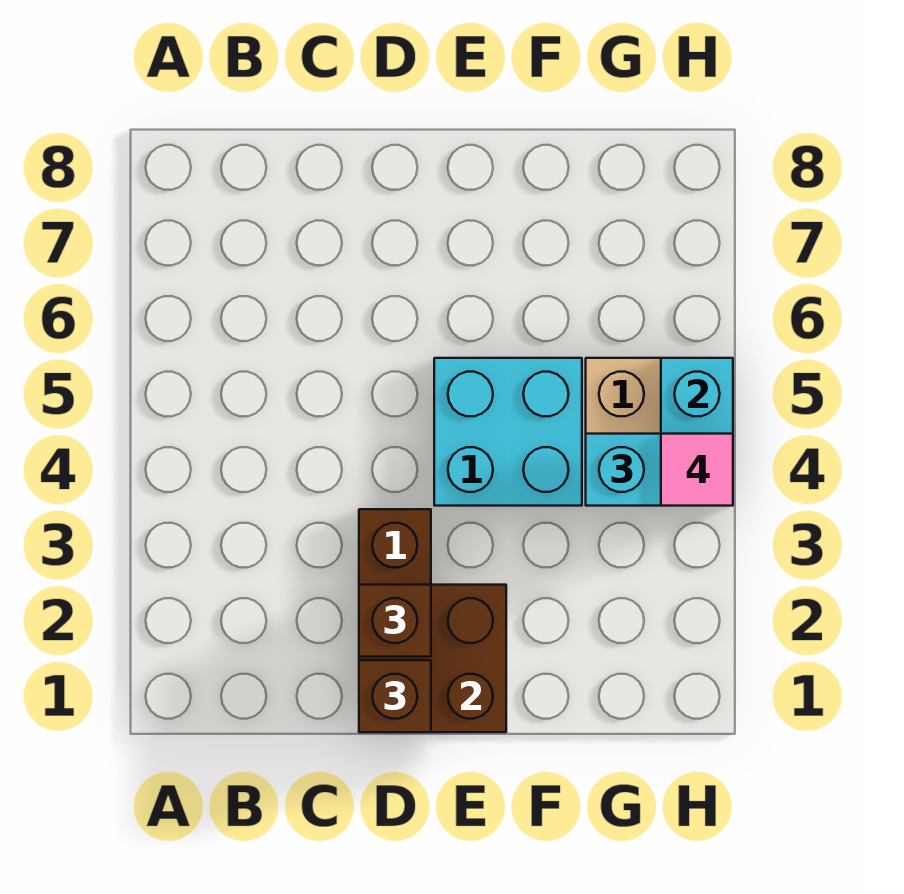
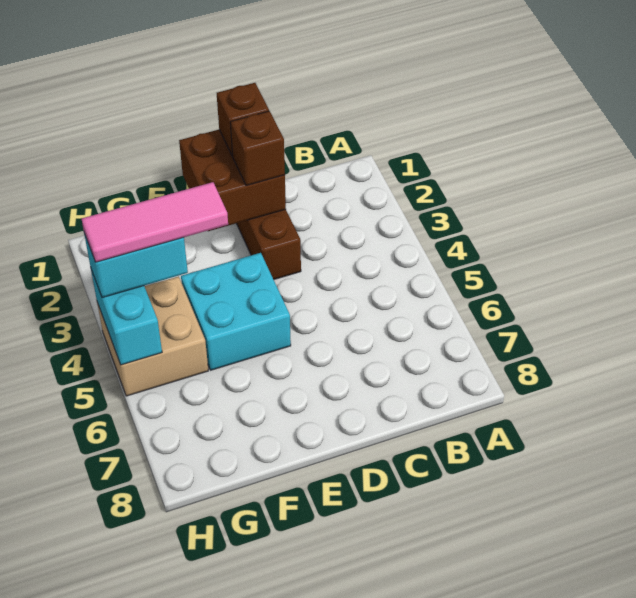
pink tile H4 level 4 -> pink tile F4:H4 level 4

